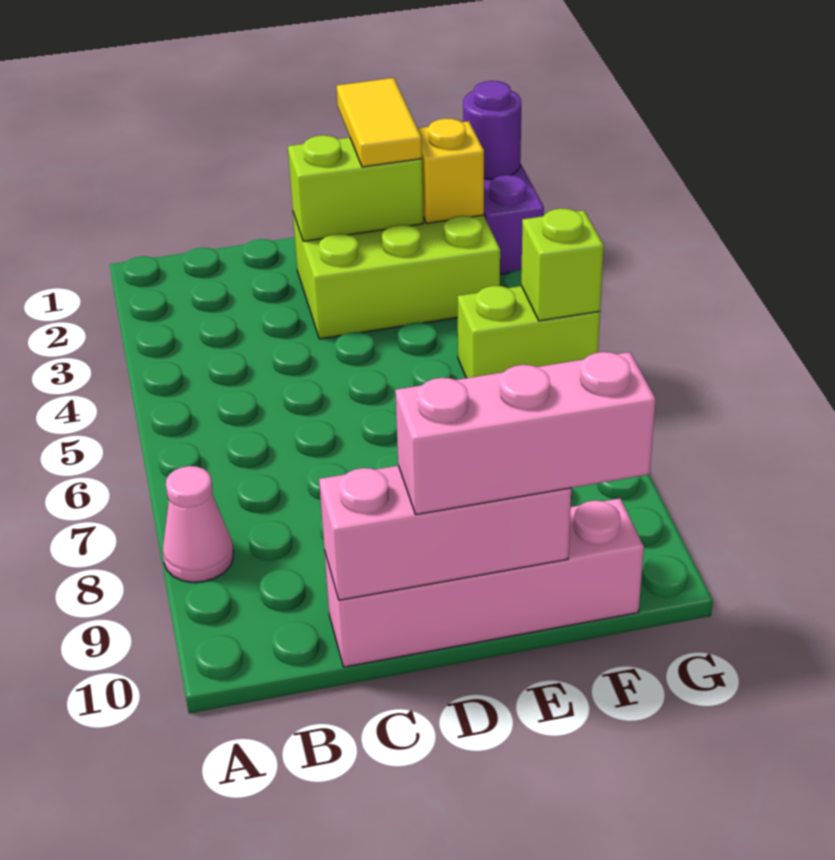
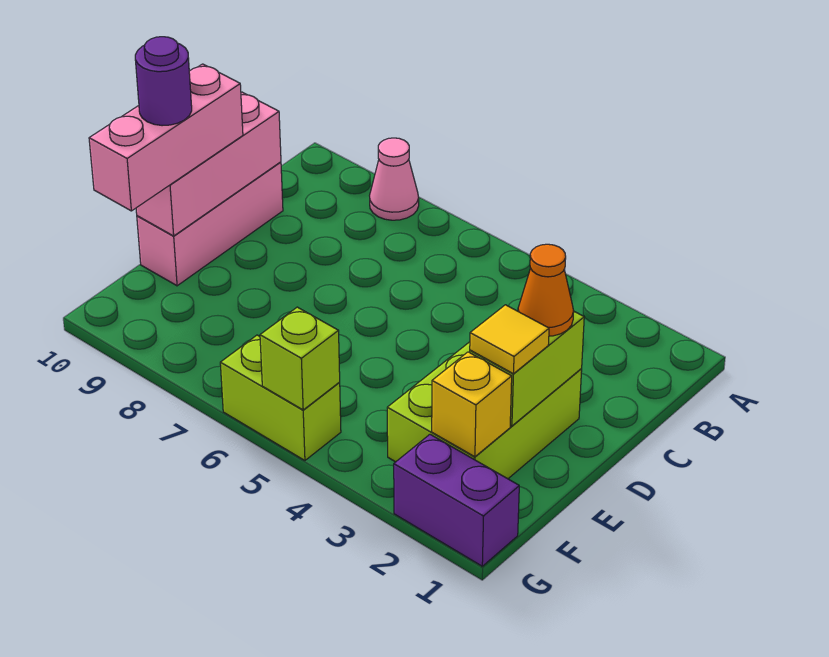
pink brick C10:F10 level 1 -> pink brick C10:E10 level 1
none -> orange cone D2 level 3
yellow tile E1:E2 level 3 -> yellow tile E2 level 3
lime brick F5:G5 level 1 -> lime brick G5:G6 level 1
purple round brick G1 level 2 -> purple round brick E10 level 4

